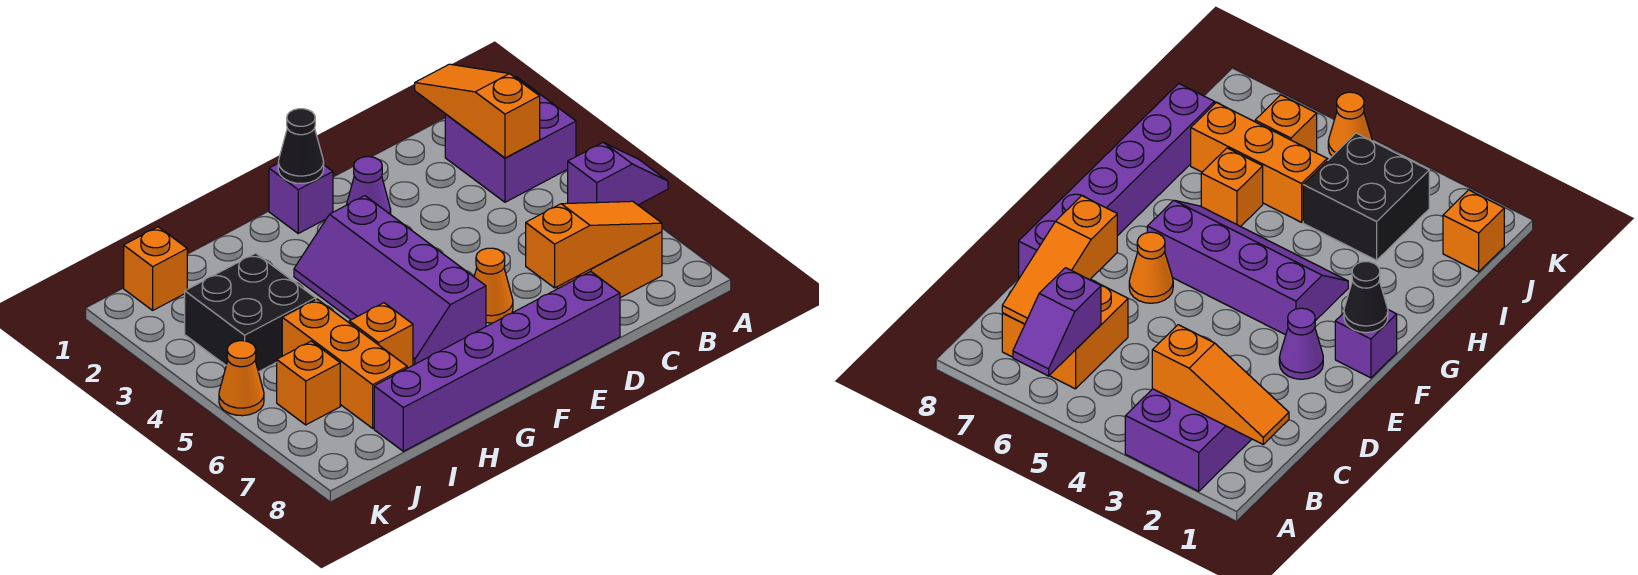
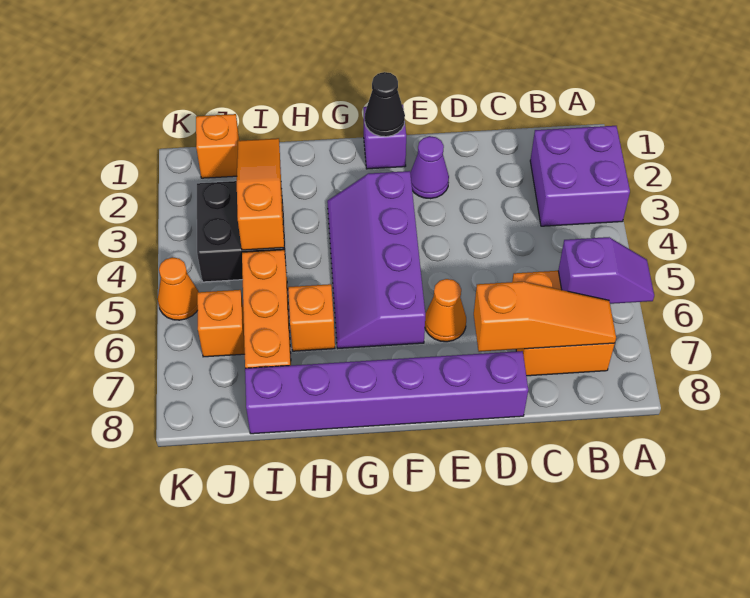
orange slope B1:B3 level 2 top 3 -> orange slope I2:I4 level 2 top 4

